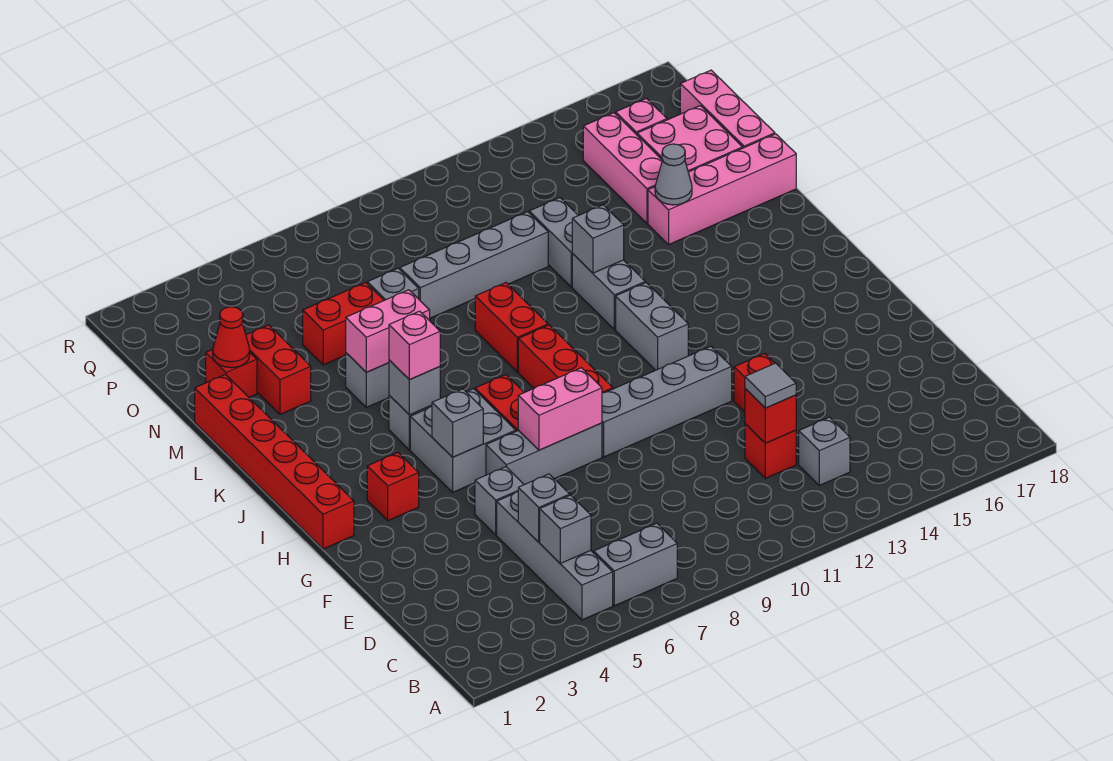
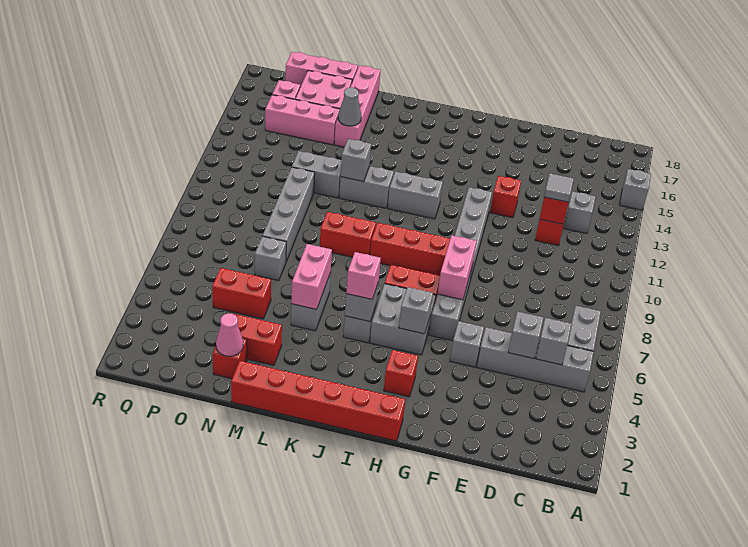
none -> grey brick A15 level 1
red cone N2 level 2 -> pink cone N2 level 2
red brick N5:N6 level 1 -> red brick N5:O5 level 1

